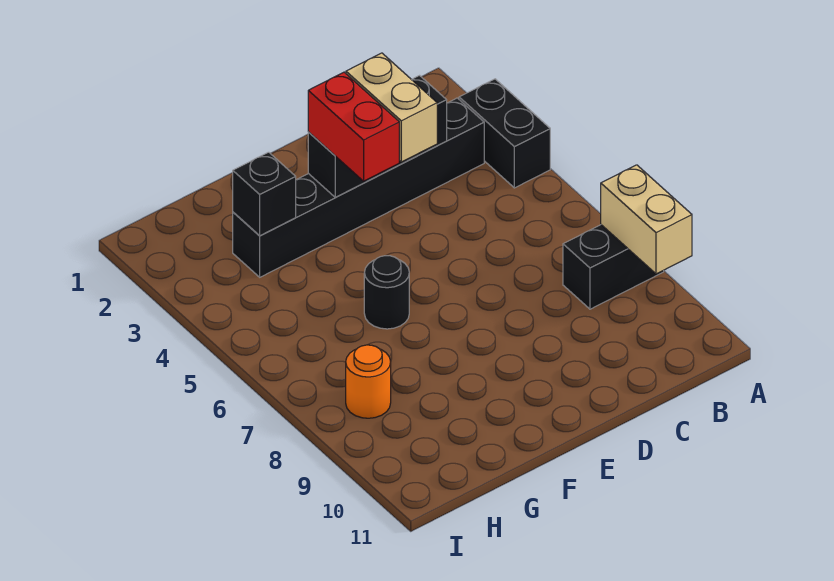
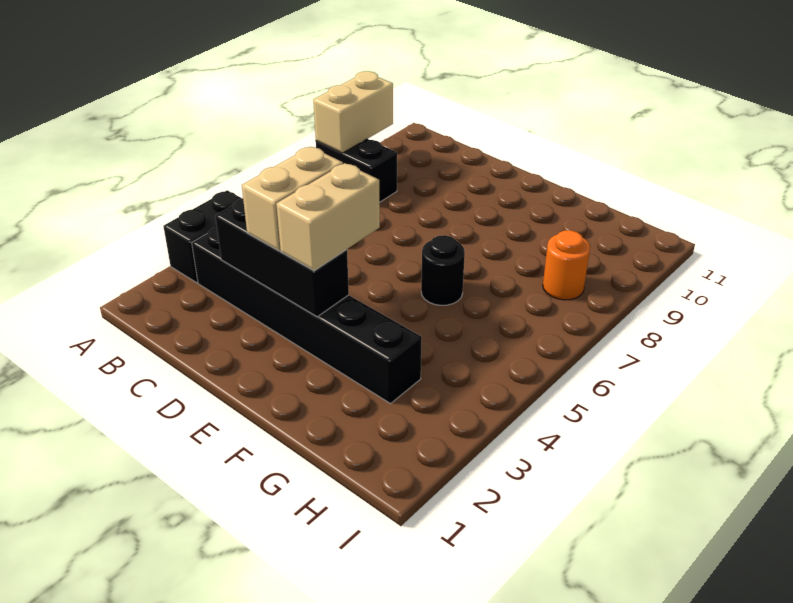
red brick E3:E4 level 3 -> tan brick E3:E4 level 3
black brick G3 level 2 -> none

